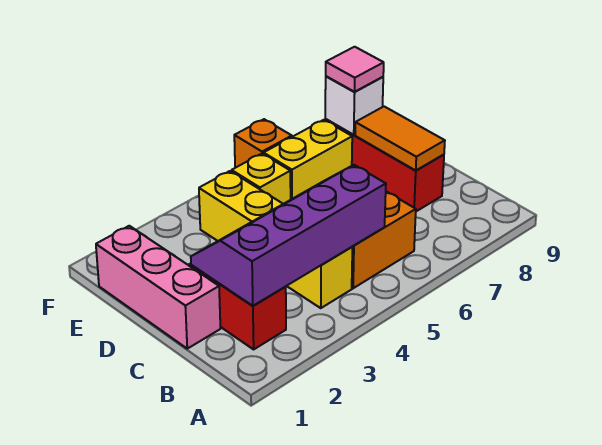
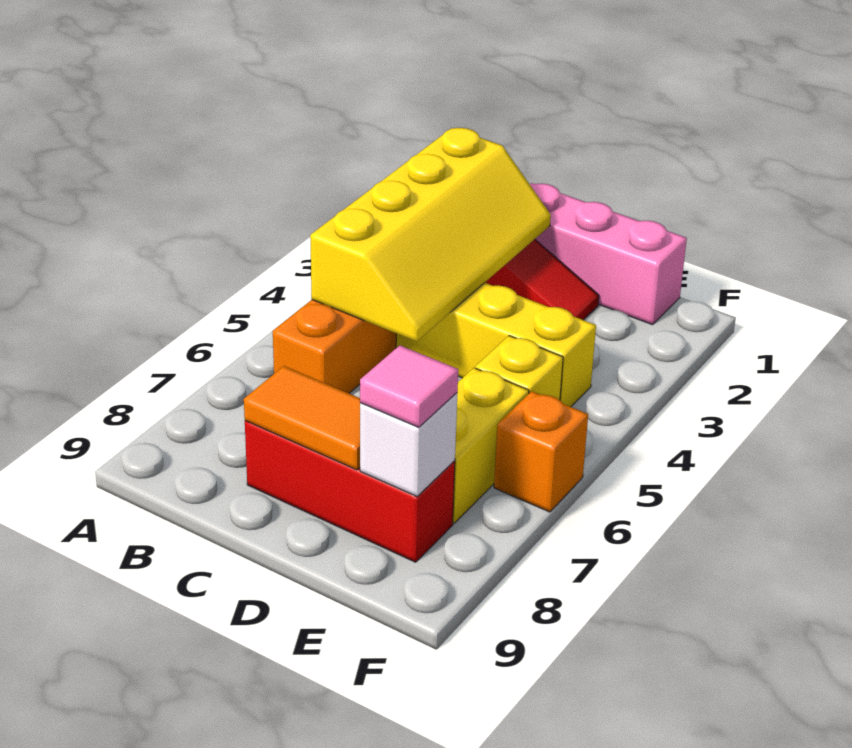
purple slope B2:C5 level 2 top B -> yellow slope B2:C5 level 2 top B

